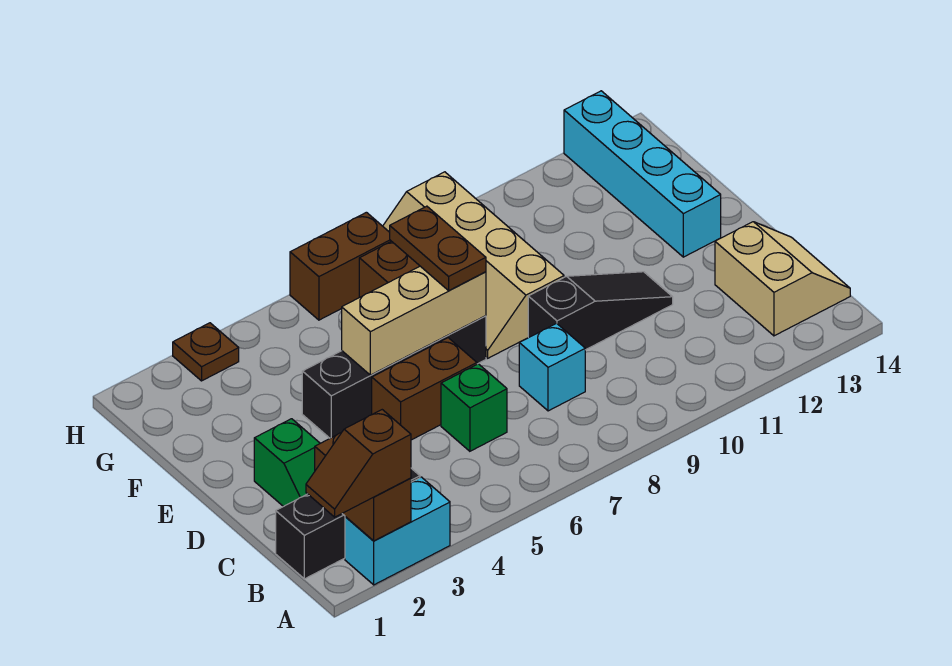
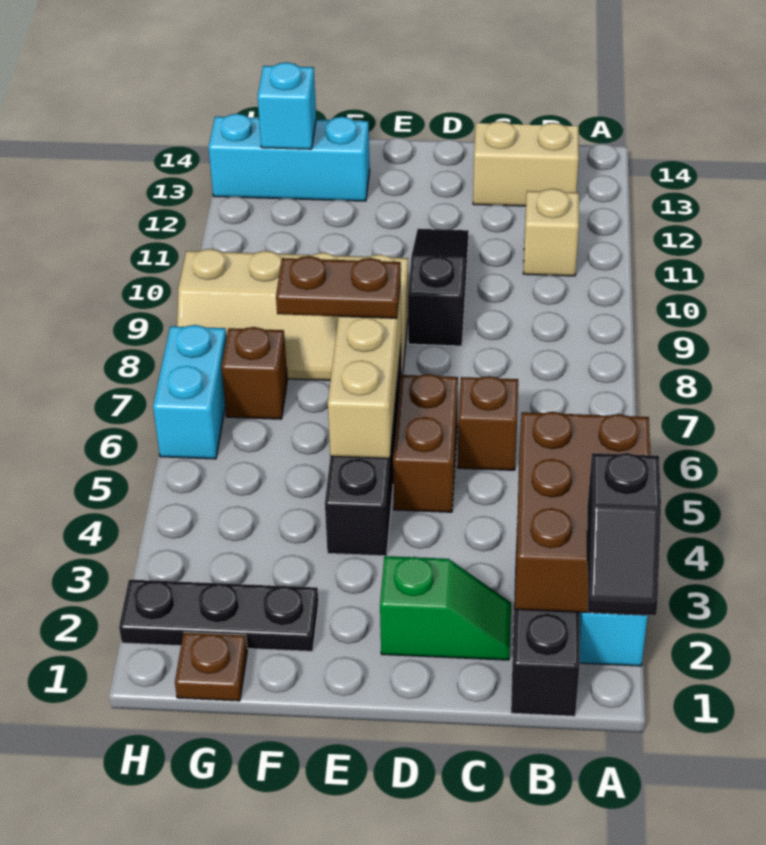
brown slope A1:A2 level 3 top 2 -> black slope A1:A2 level 3 top 2
brown brick A2:B2 level 2 -> brown brick A2:B4 level 2
none -> tan brick B11 level 1
green brick C6 level 1 -> brown brick C6 level 1
cyan brick C8 level 1 -> cyan brick G13 level 2
cyan brick E13:H13 level 1 -> cyan brick F13:H13 level 1
none -> black plate F2:H2 level 1
brown plate H3 level 1 -> brown plate G1 level 1
brown brick H6:H7 level 1 -> cyan brick H6:H7 level 1

